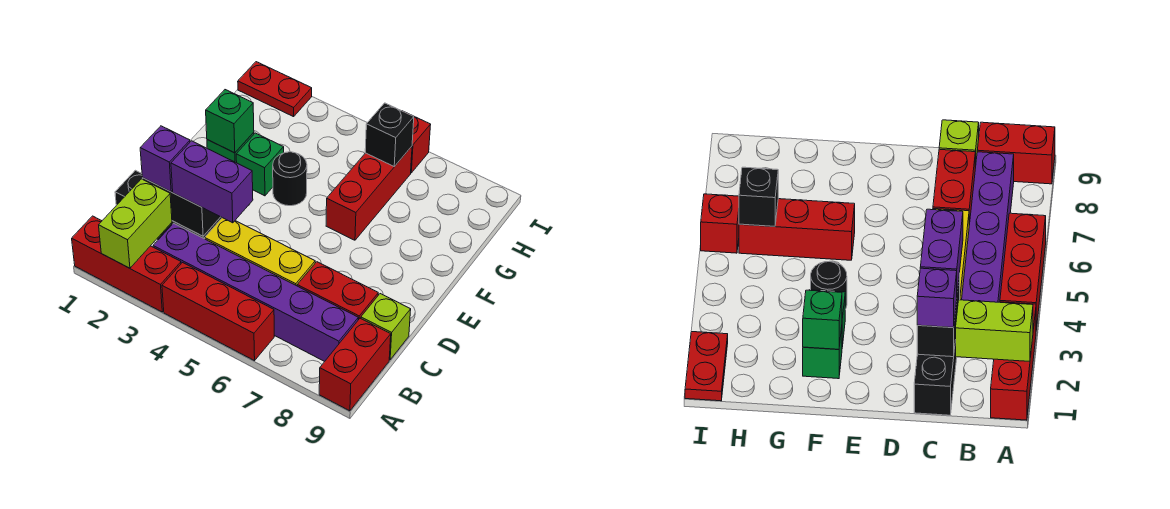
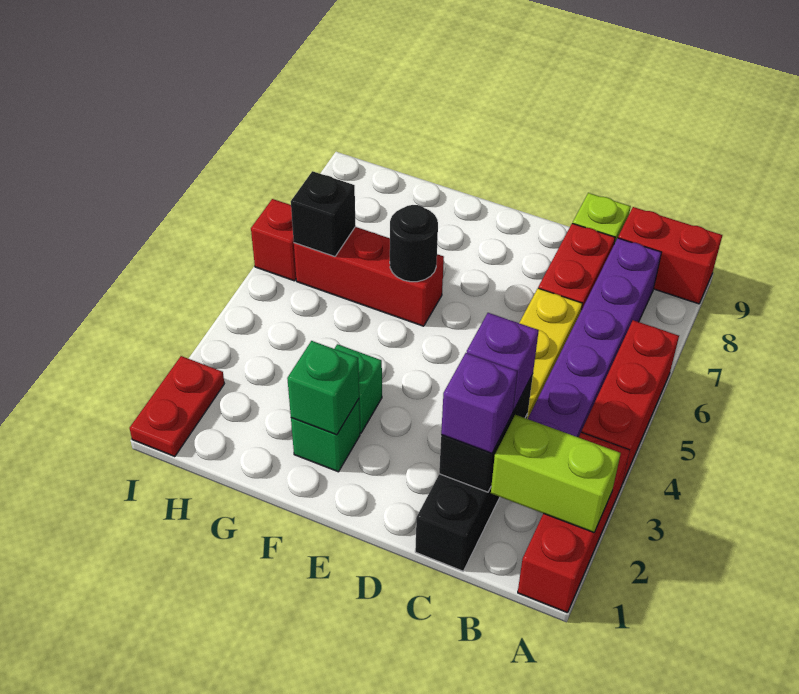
purple brick C3:C4 level 3 -> purple brick C3 level 3
black round brick F4 level 1 -> black round brick F6 level 2

